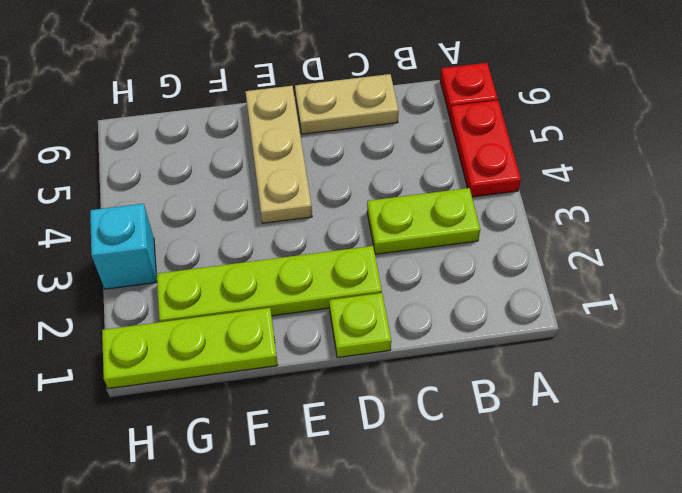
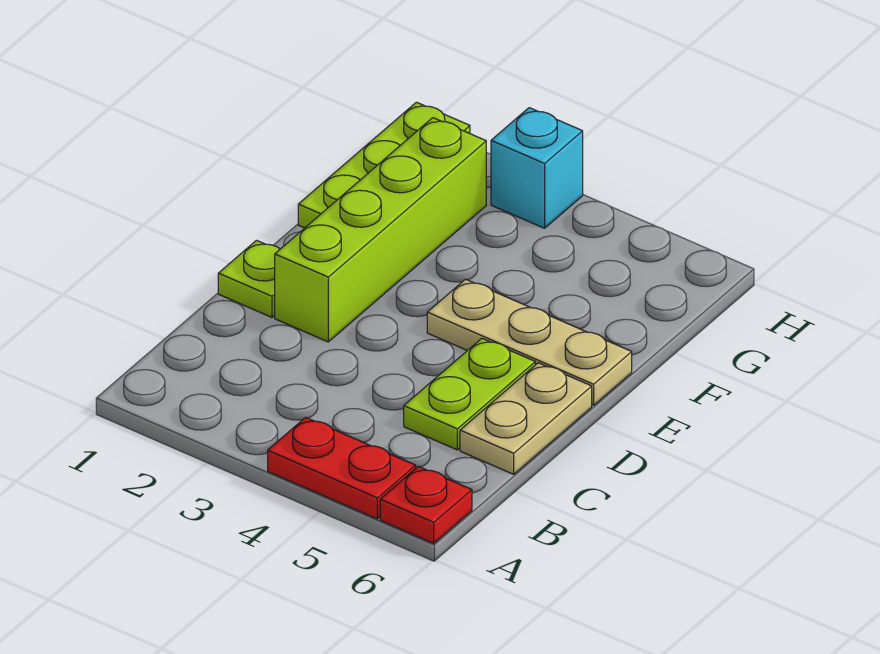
lime plate B3:C3 level 1 -> lime plate C5:D5 level 1
lime plate D2:G2 level 1 -> lime brick D2:G2 level 1

